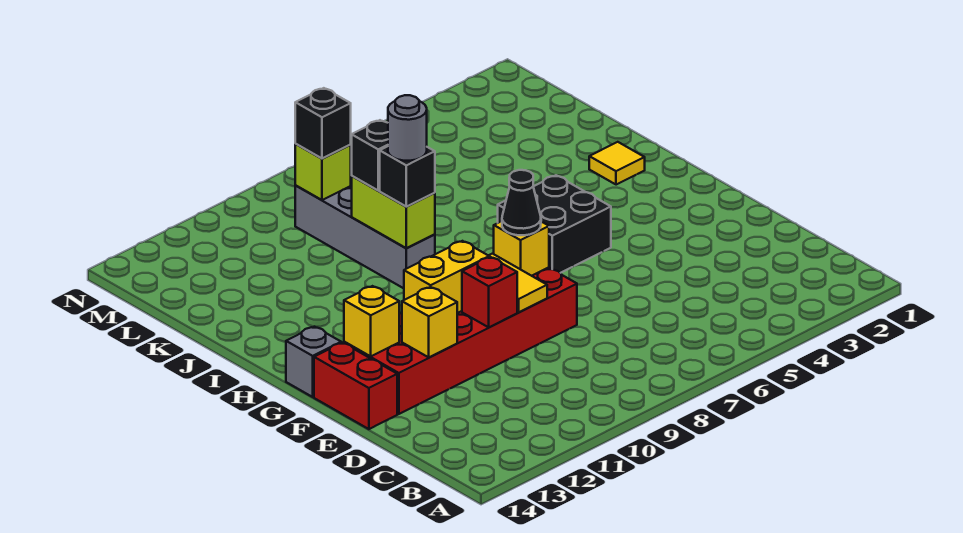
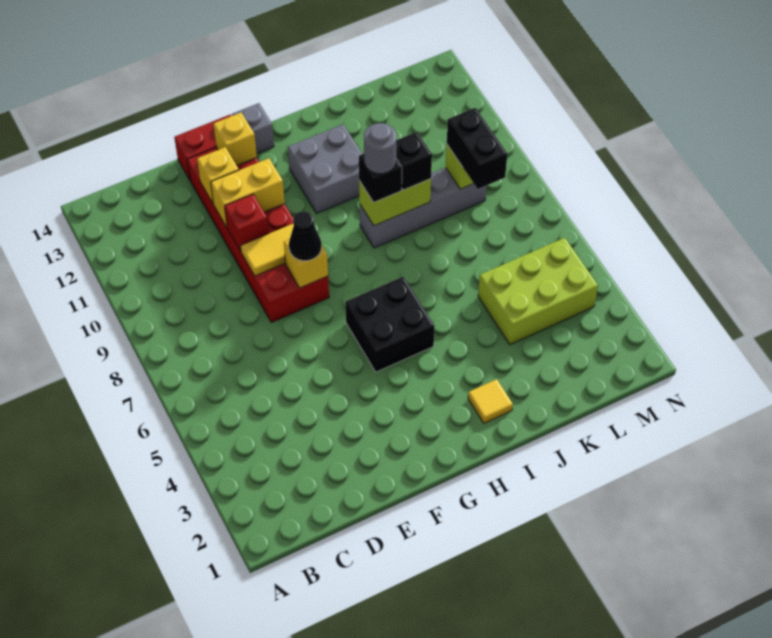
yellow brick F10:F11 level 2 -> yellow brick E11:F11 level 2
none -> grey brick H11:I12 level 1
none -> lime brick K4:M5 level 1
black brick L9 level 3 -> black brick L8:L9 level 3

